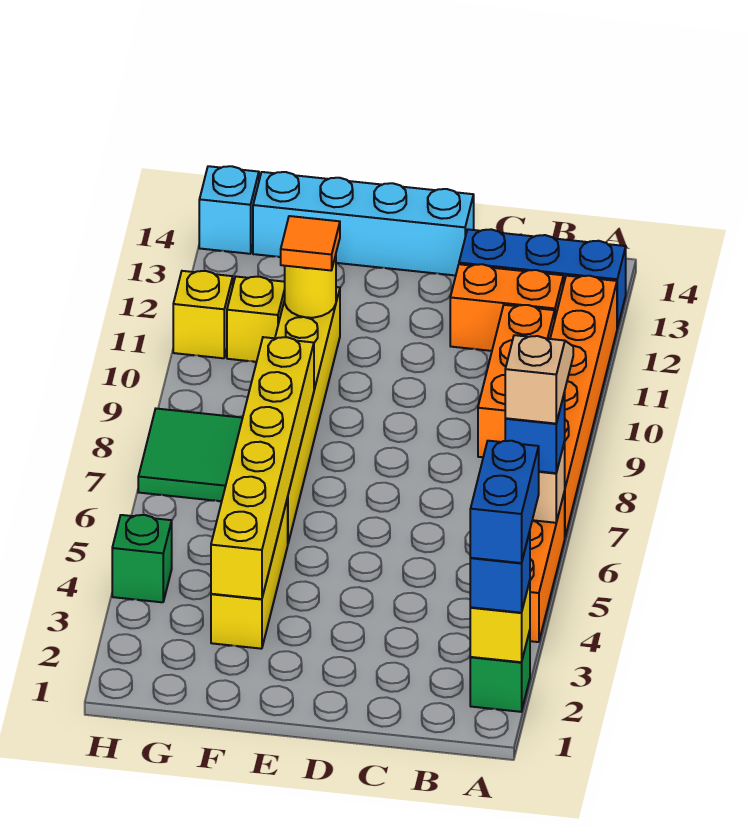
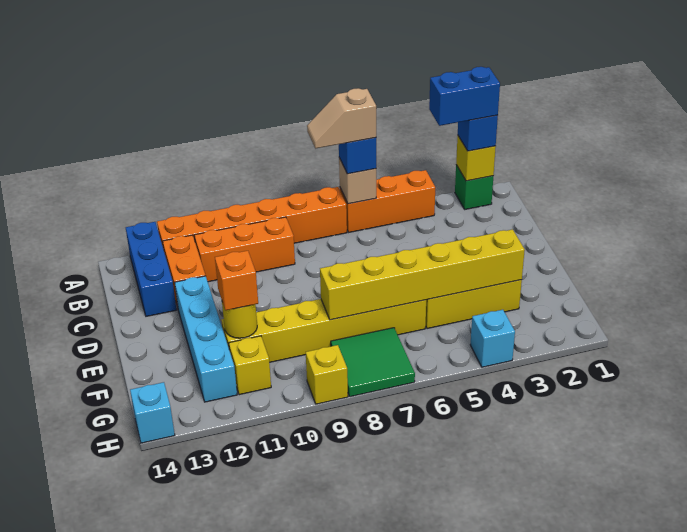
cyan brick D14:G14 level 1 -> cyan brick D12:G12 level 1
orange tile F11 level 3 -> orange brick F11 level 3
green brick H4 level 1 -> cyan brick H4 level 1
yellow brick H11 level 1 -> yellow brick H9 level 1

